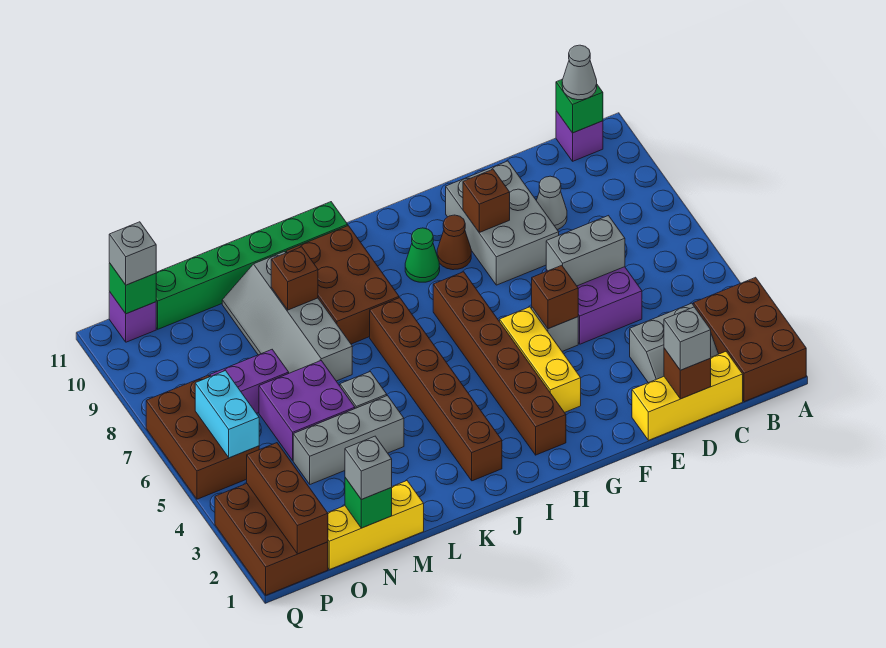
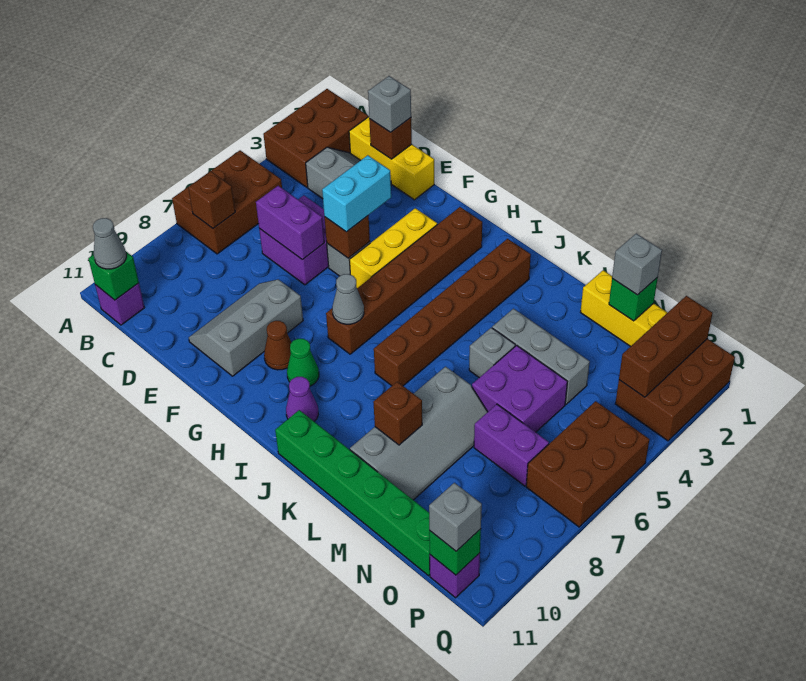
grey brick D6:E6 level 2 -> purple brick D6:E6 level 2
grey cone D9 level 1 -> grey cone H7 level 2
grey brick E8:F10 level 1 -> grey slope E8:F10 level 1 top F
brown brick F9 level 2 -> brown brick B7 level 2
none -> purple cone I10 level 1
brown brick J8:K10 level 1 -> brown brick A5:B7 level 1
cyan brick P5:P6 level 2 -> cyan brick F4:F5 level 3

